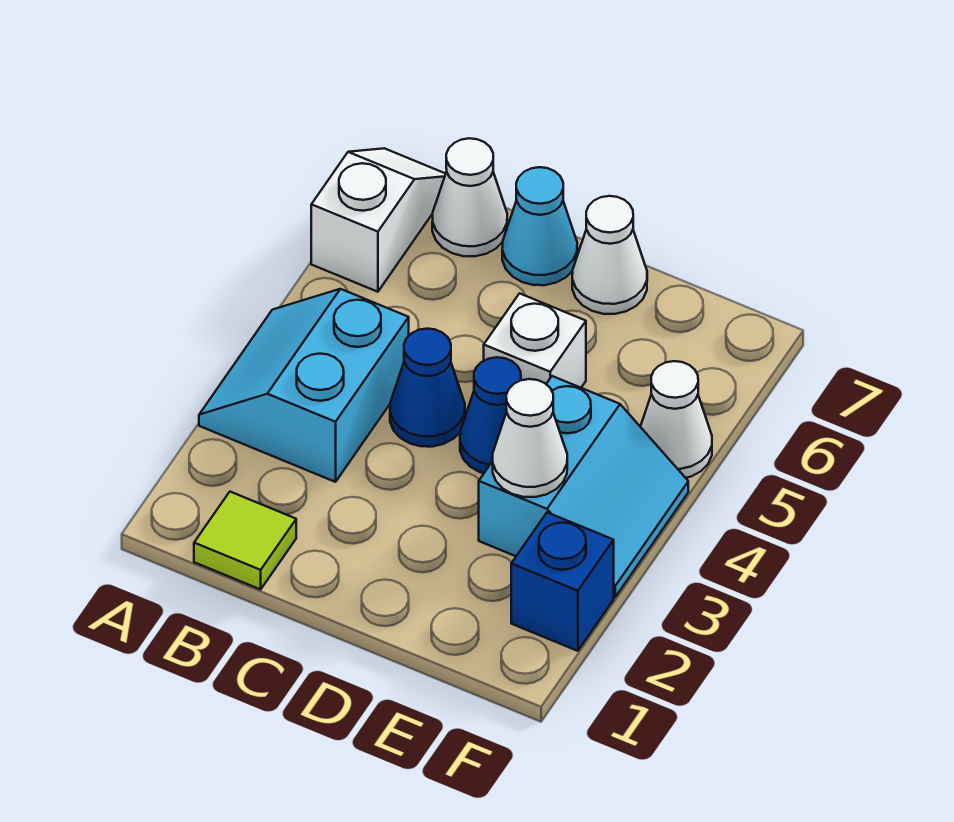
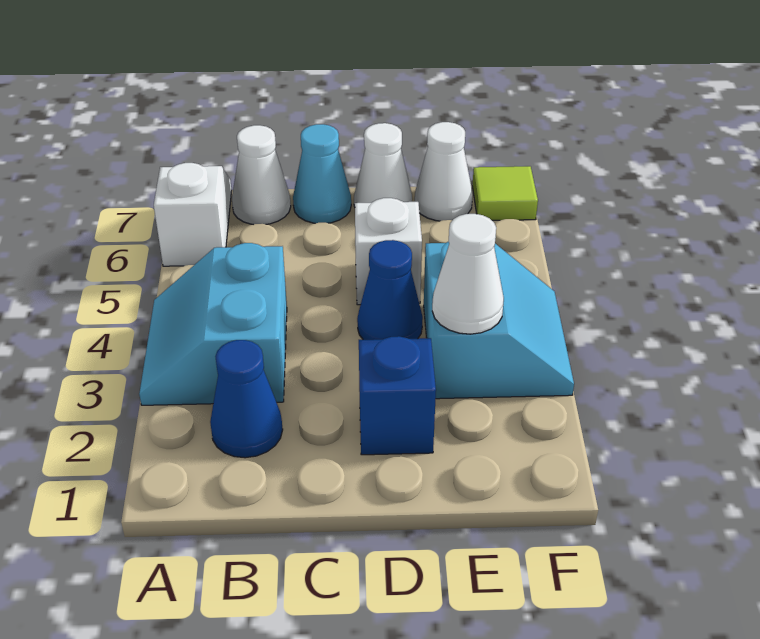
lime tile B1 level 1 -> lime tile F7 level 1
blue cone C4 level 1 -> blue cone B2 level 1
blue brick F2 level 1 -> blue brick D2 level 1
white cone F5 level 1 -> white cone E7 level 1

